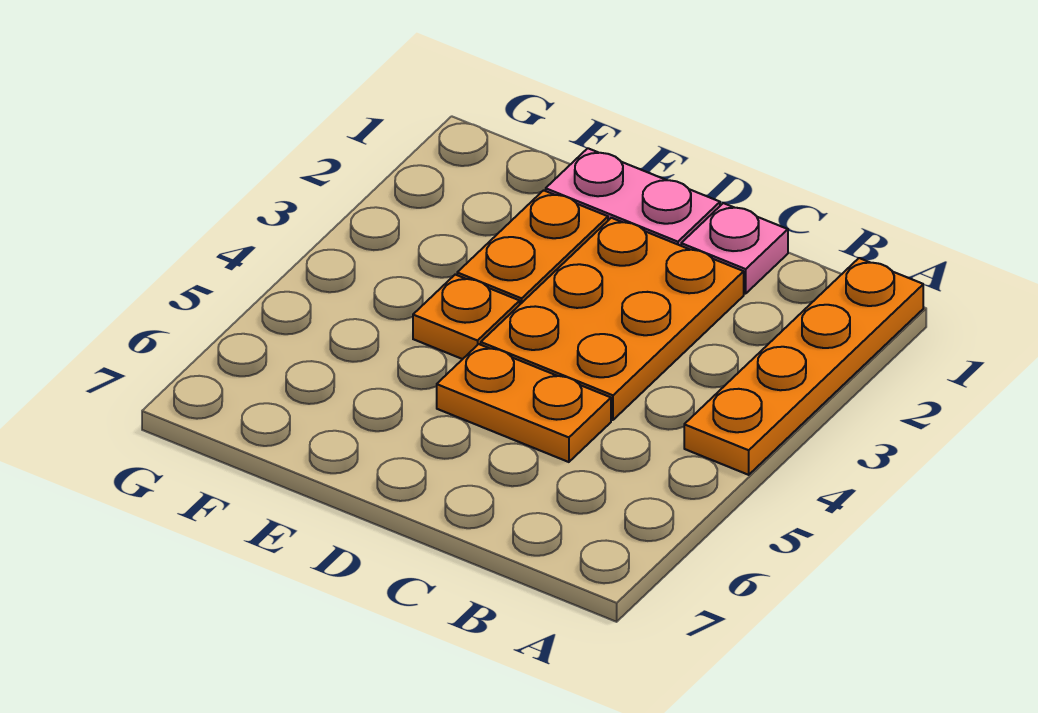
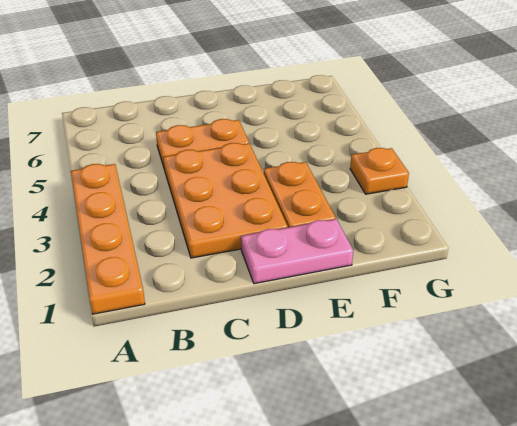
pink plate C1 level 1 -> none
orange plate E4 level 1 -> orange plate G3 level 1

